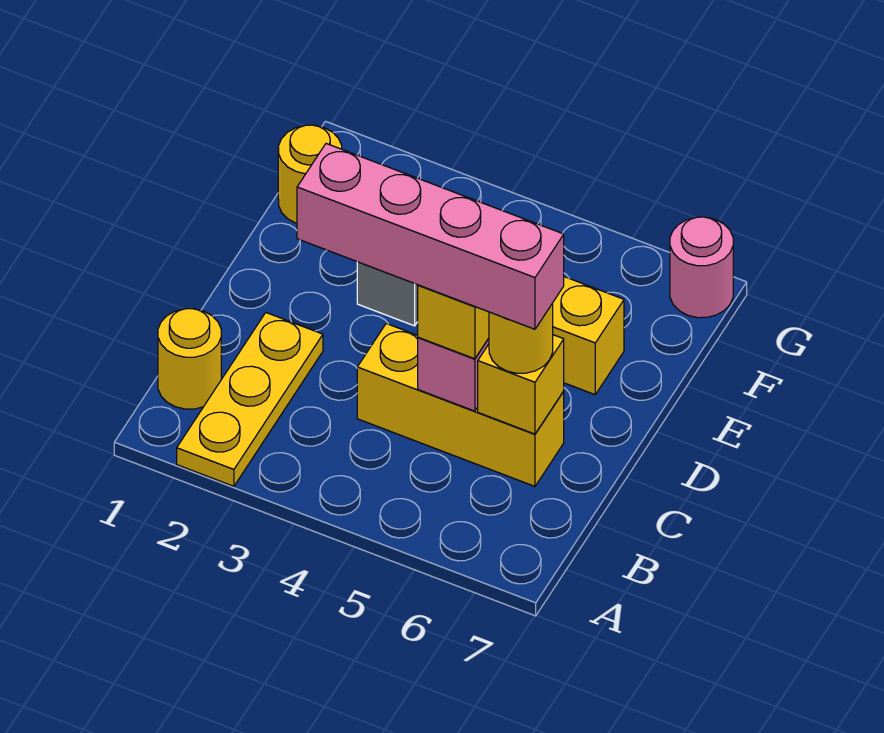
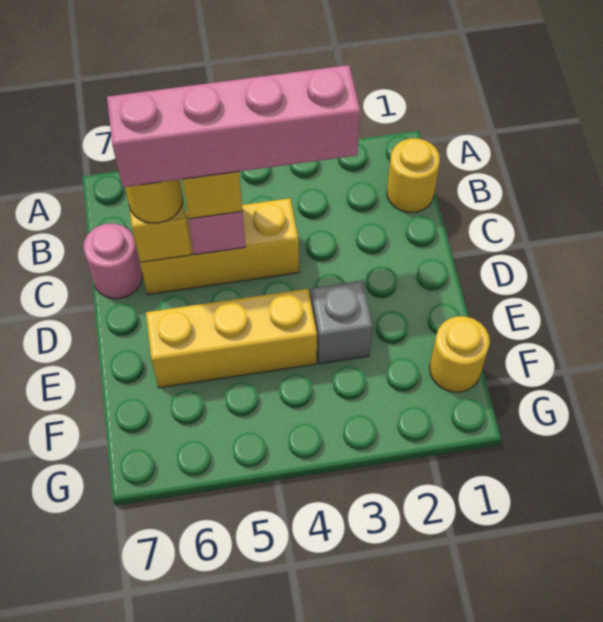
yellow plate A2:C2 level 1 -> none
pink round brick G7 level 1 -> pink round brick C7 level 1

